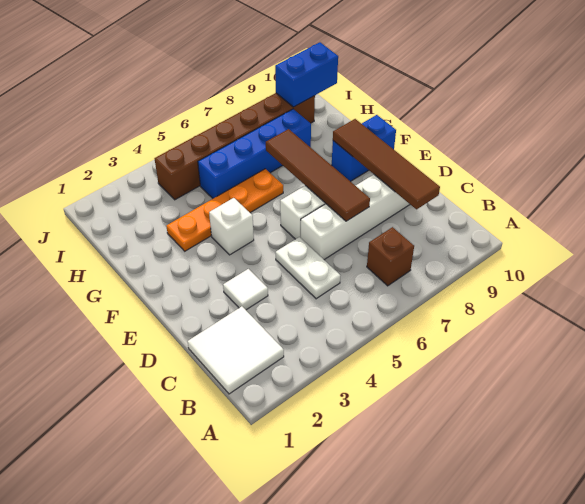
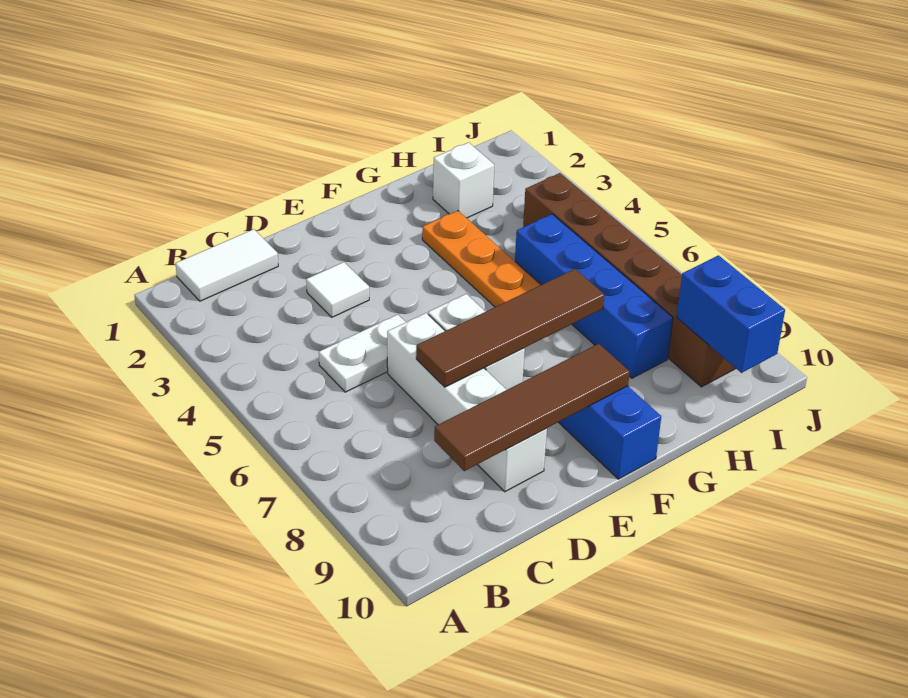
white tile B1:C2 level 1 -> white tile B1:C1 level 1
brown brick B7 level 1 -> none
white brick F4 level 1 -> white brick H2 level 1

